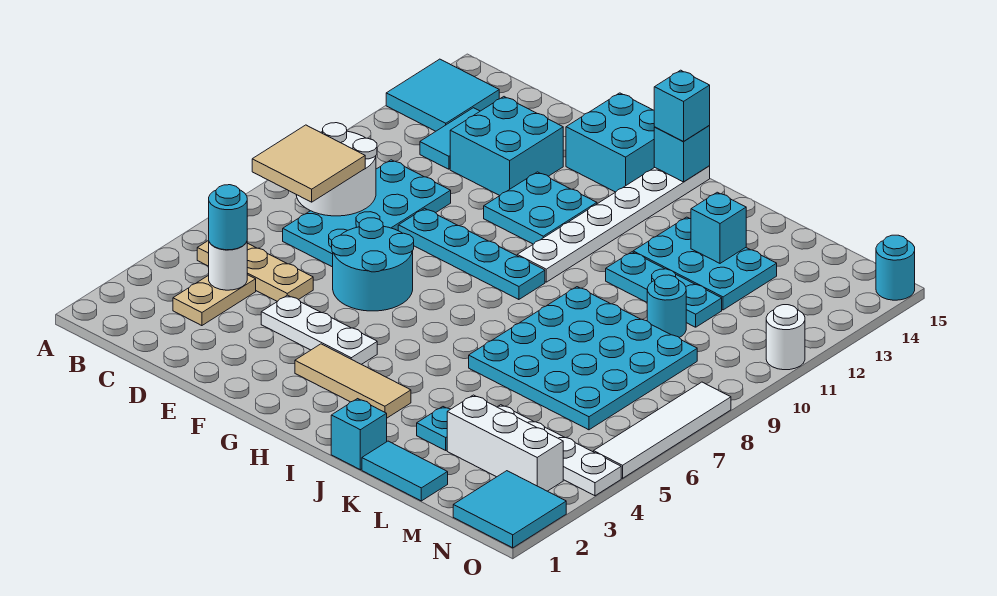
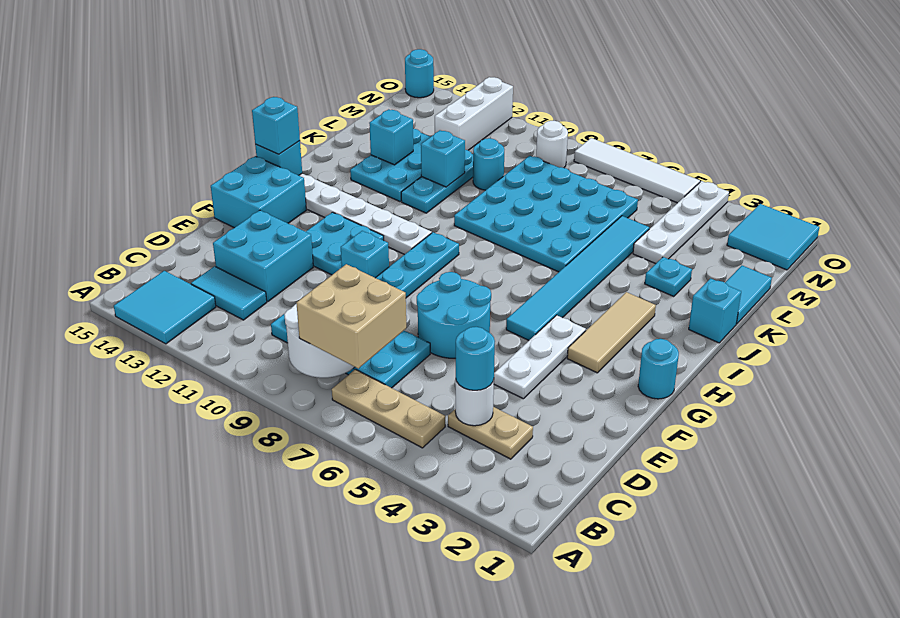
tan plate B5:D5 level 1 -> tan plate B5:B7 level 1
tan tile B7:C8 level 3 -> tan brick B7:C8 level 3
none -> cyan brick F10 level 1
none -> cyan round brick G1 level 1
none -> cyan tile G5:L5 level 1
none -> cyan brick K11 level 2
white brick L3:N3 level 1 -> white brick M12:O12 level 1
white round brick O11 level 1 -> white round brick N9 level 1

